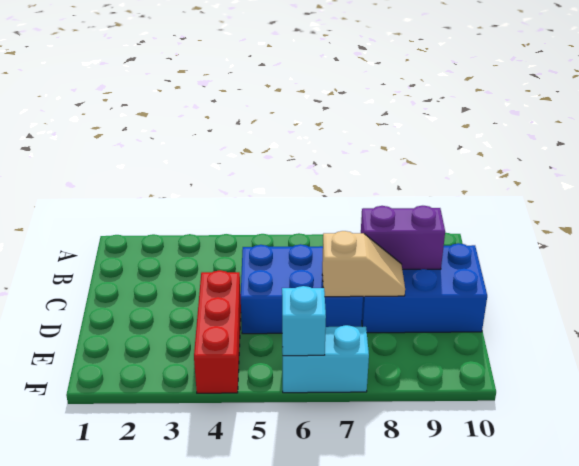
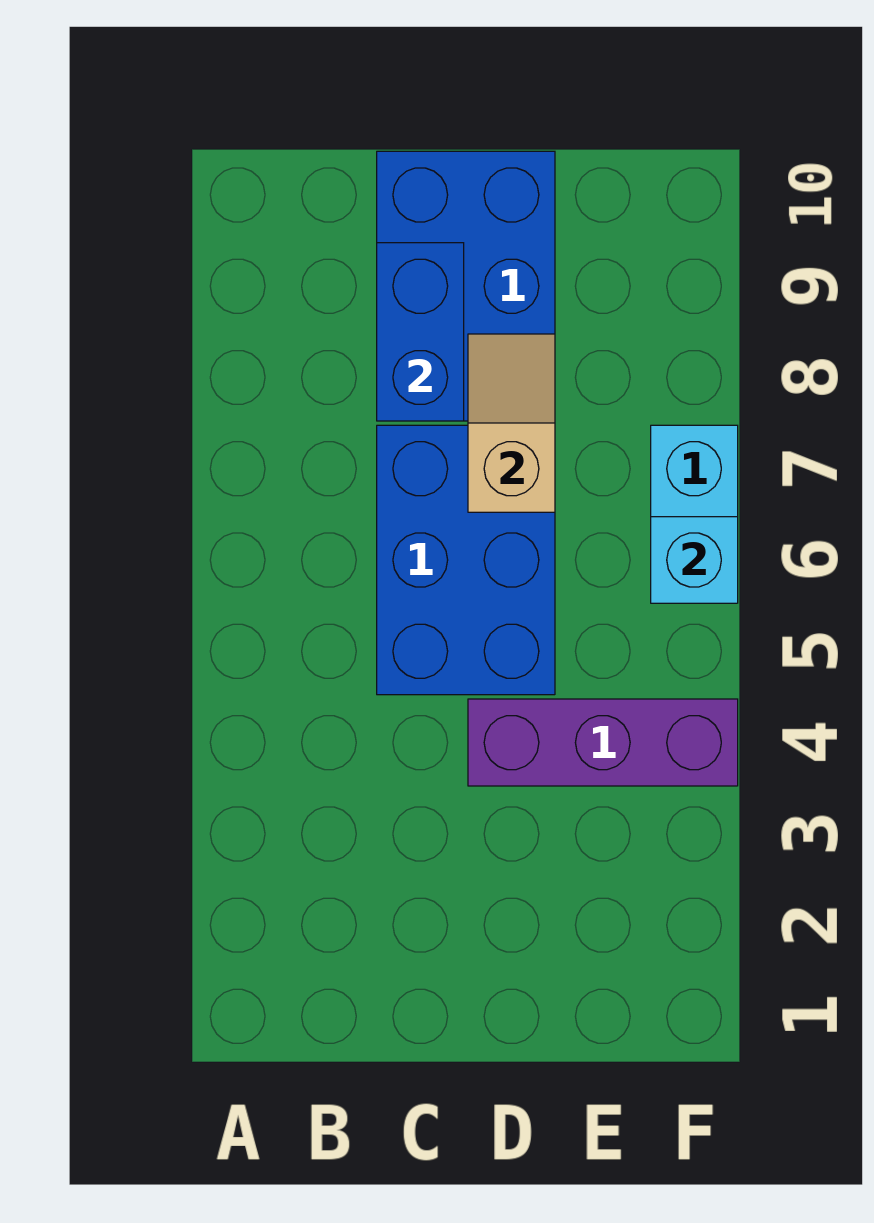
purple brick C8:C9 level 2 -> blue brick C8:C9 level 2
red brick D4:F4 level 1 -> purple brick D4:F4 level 1

